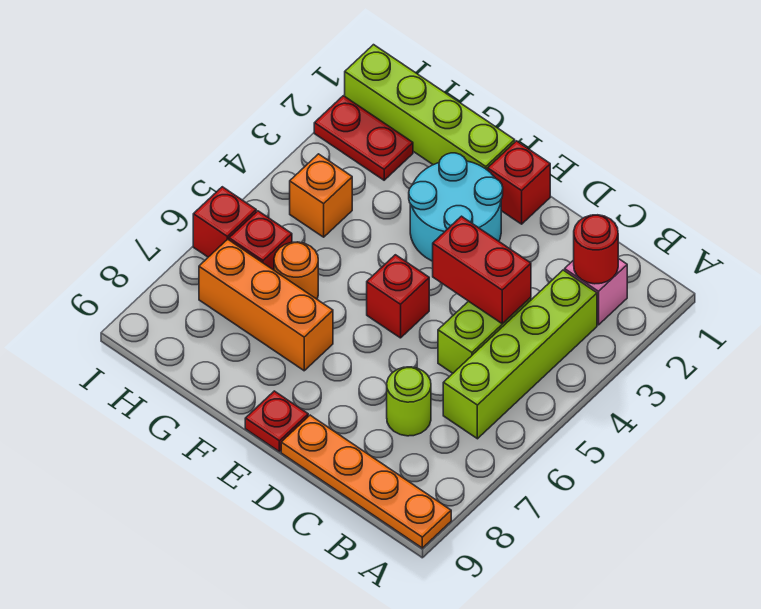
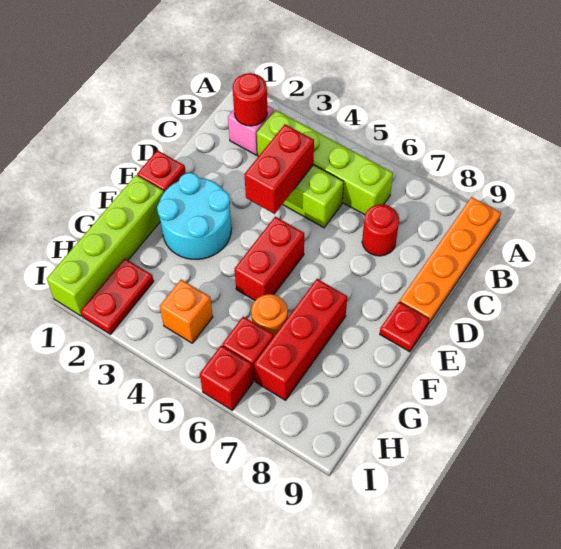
lime round brick C7 level 1 -> red round brick C7 level 1
red brick E5 level 1 -> red brick E5:F5 level 1
orange brick F7:H7 level 1 -> red brick F7:H7 level 1

